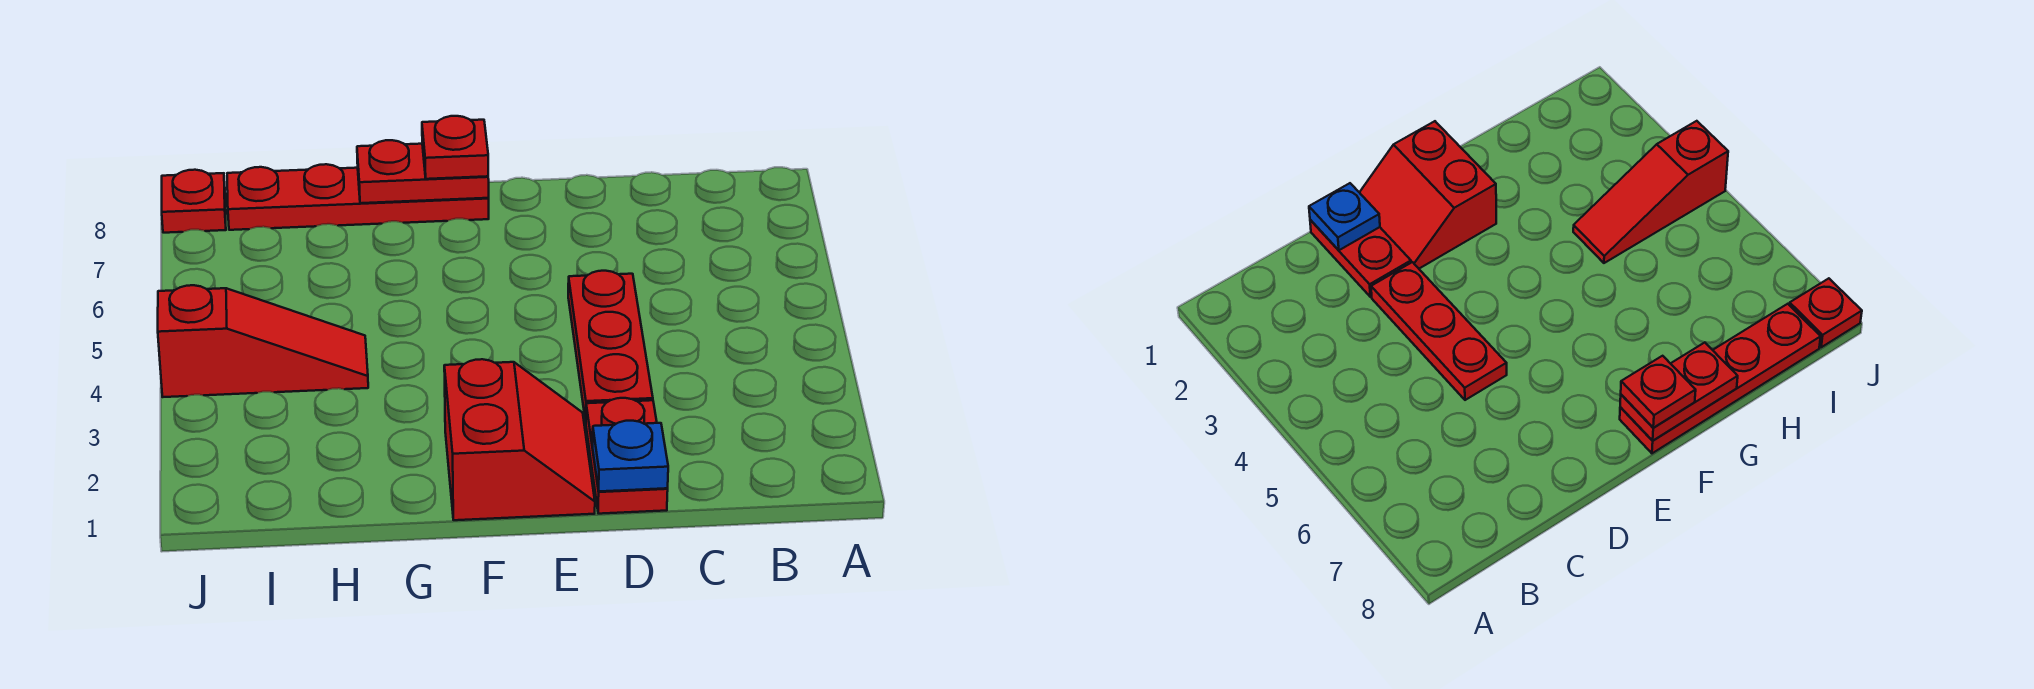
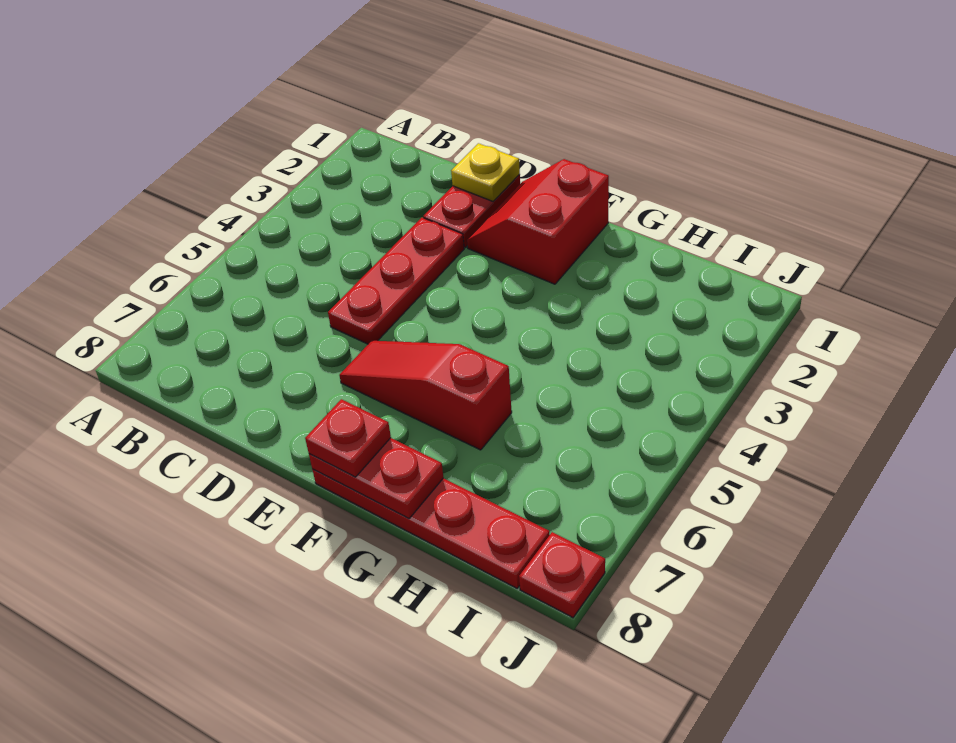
blue plate D1 level 2 -> yellow plate D1 level 2
red slope H4:J4 level 1 top J -> red slope E6:G6 level 1 top G

